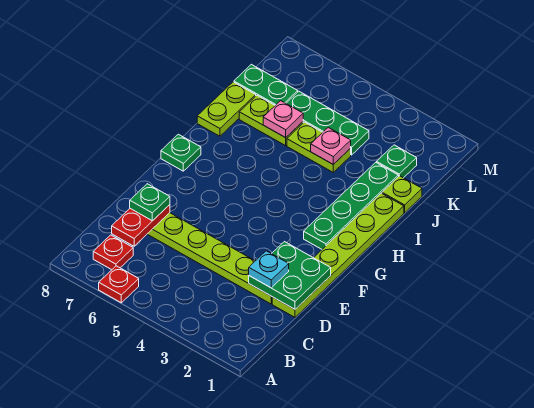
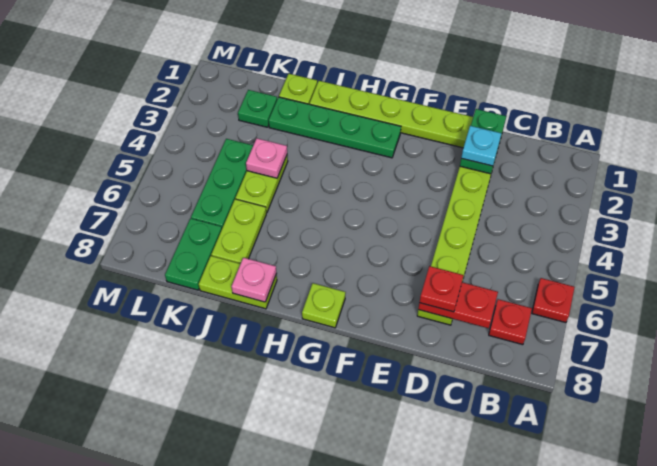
green plate D1:E2 level 2 -> green plate D1:D2 level 2
green plate D7 level 3 -> red plate D7 level 3
green plate G8 level 1 -> lime plate G8 level 1
pink plate J6 level 2 -> pink plate I8 level 2

